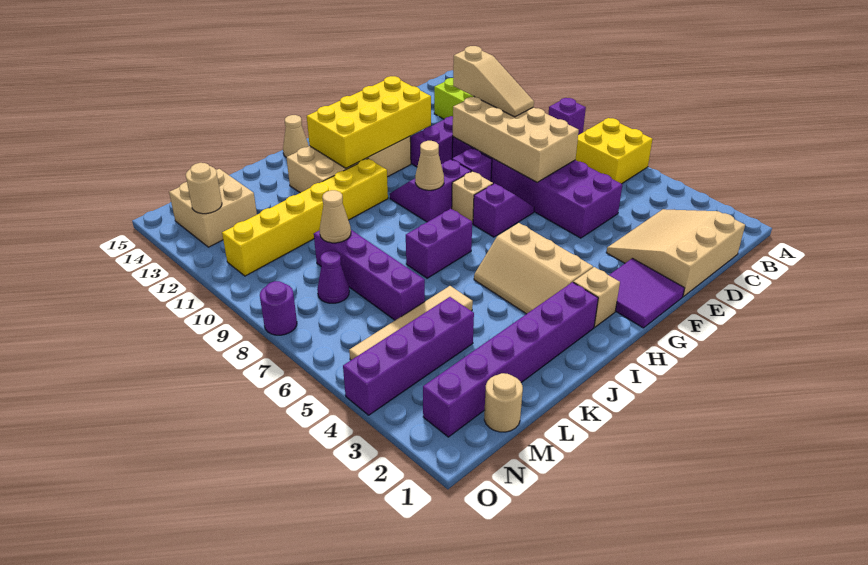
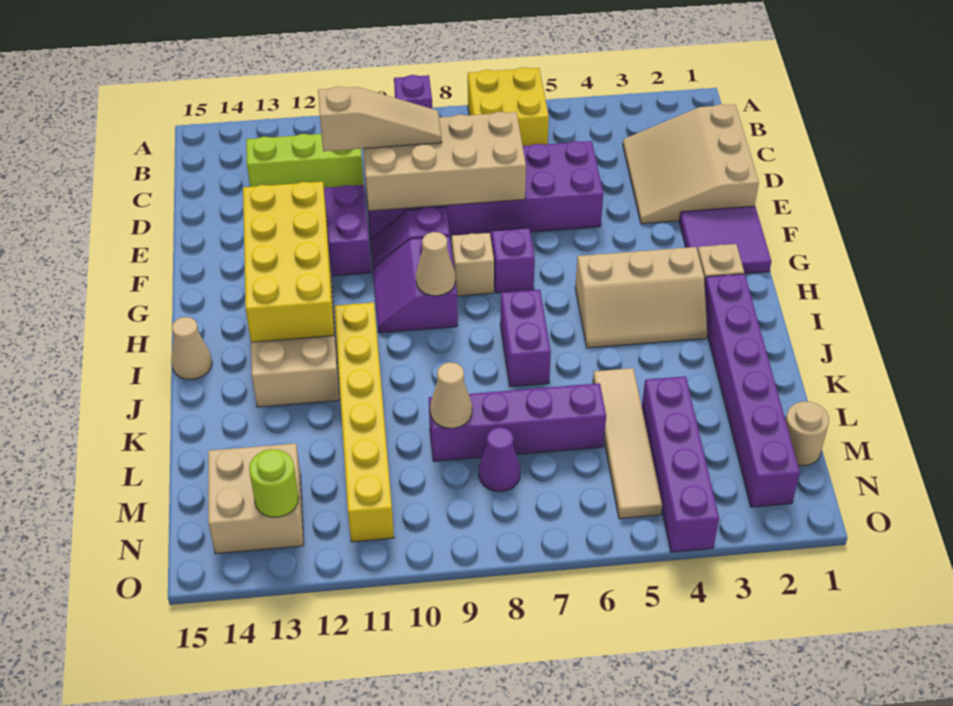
tan round brick N13 level 2 -> lime round brick N13 level 2
purple round brick O8 level 1 -> none

